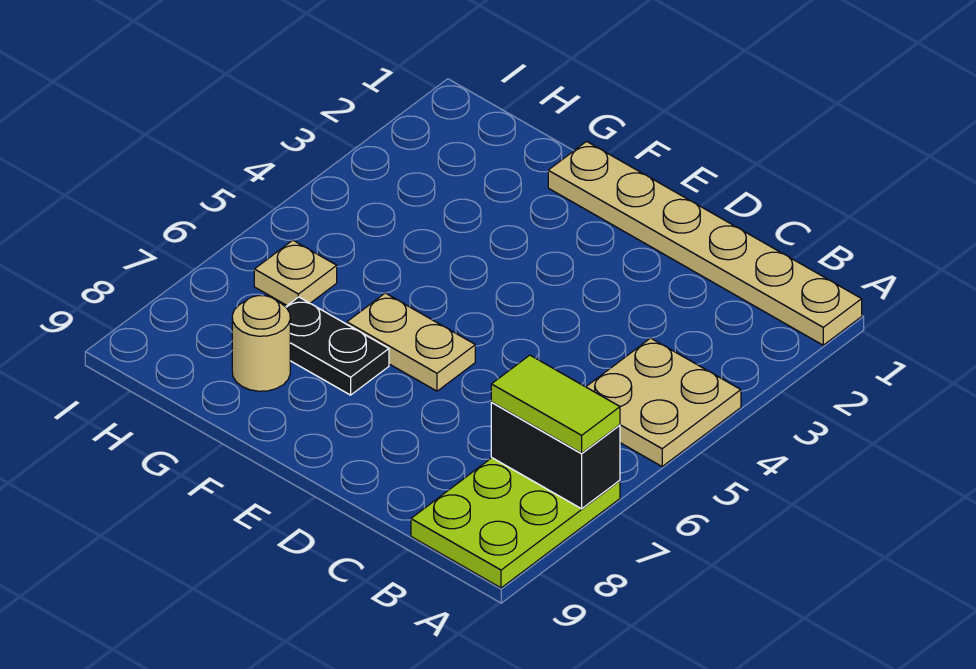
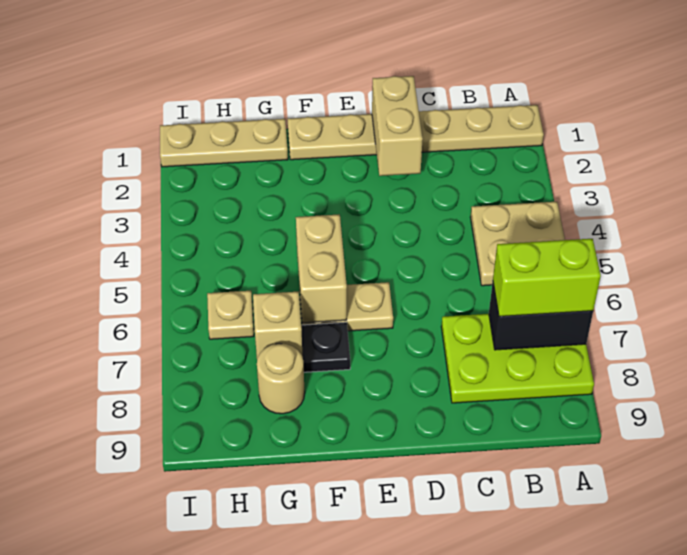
lime plate A7:B9 level 1 -> lime plate A7:C8 level 1
lime tile A7:B7 level 3 -> lime brick A7:B7 level 3
none -> tan brick D1:D2 level 2
none -> tan brick F5:F6 level 2
none -> tan plate G1:I1 level 1
none -> tan brick G7 level 2

